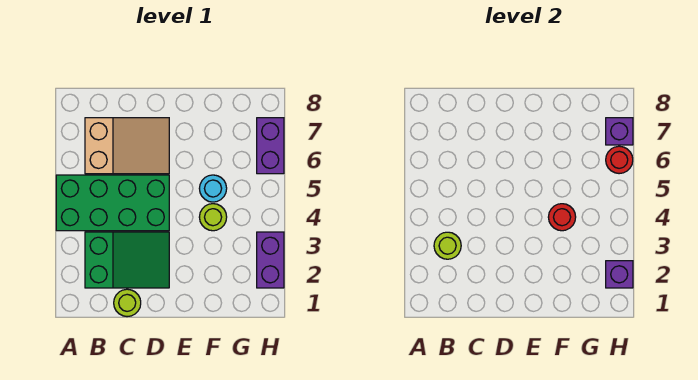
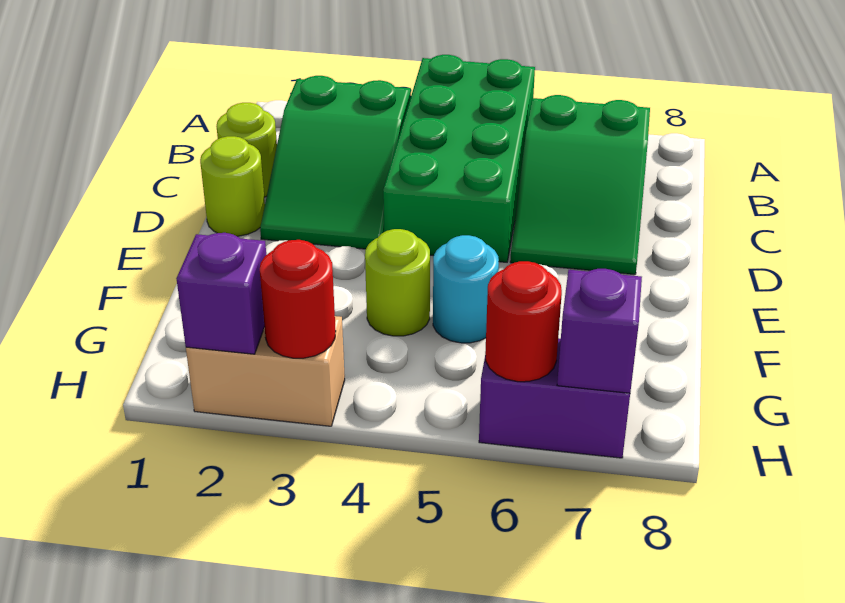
lime round brick B3 level 2 -> lime round brick D1 level 1
tan slope B6:D7 level 1 top B -> green slope B6:D7 level 1 top B
red round brick F4 level 2 -> red round brick H3 level 2
purple brick H2:H3 level 1 -> tan brick H2:H3 level 1

